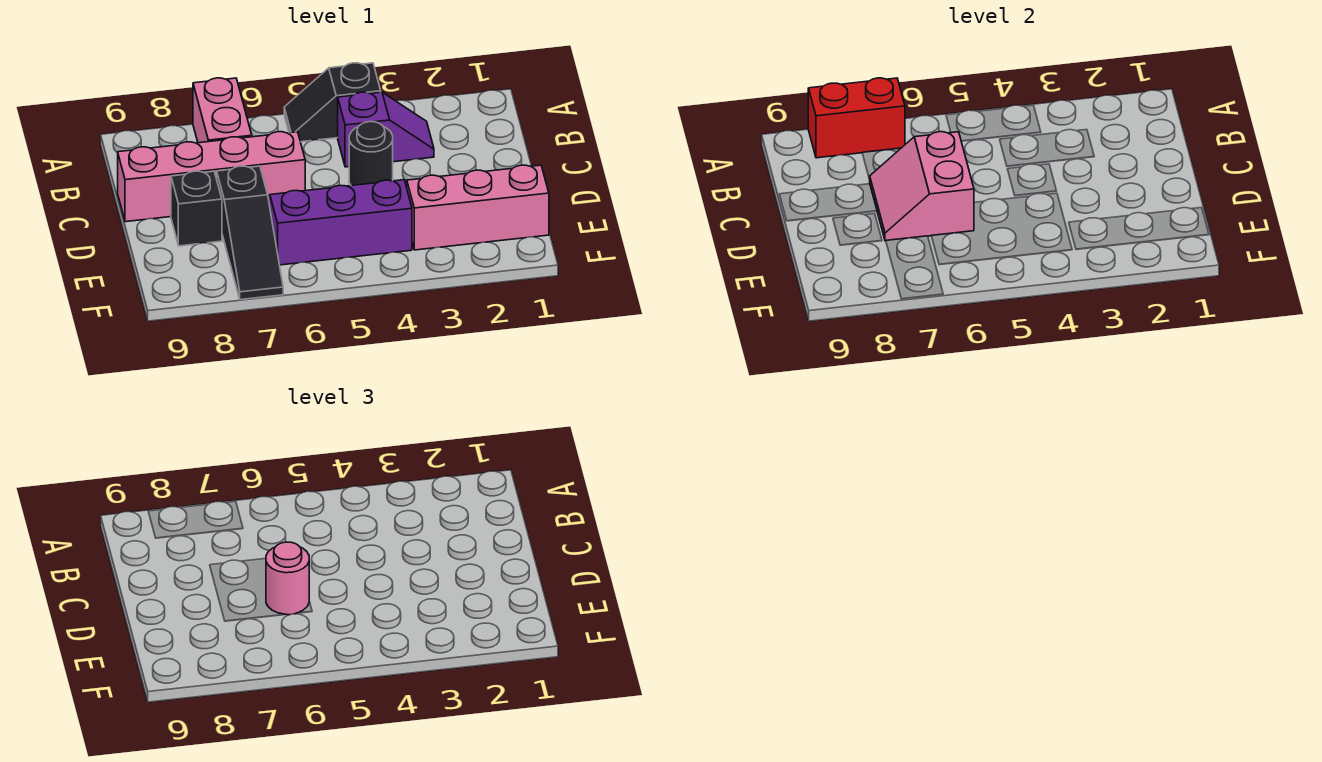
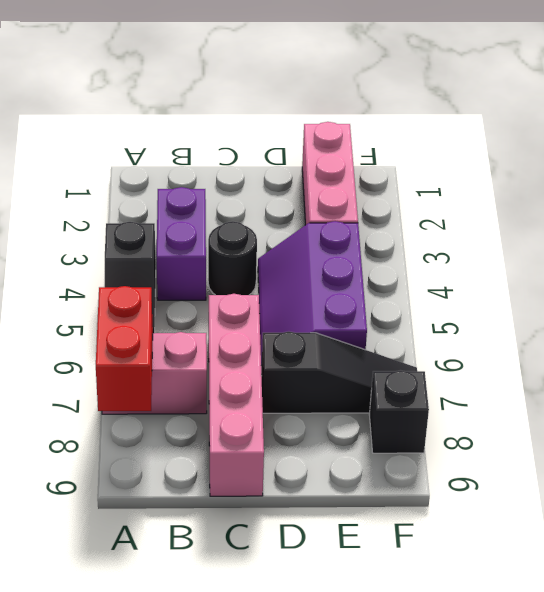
purple slope B3:B4 level 1 top 4 -> purple brick B3:B4 level 1
pink slope C6:D7 level 2 top 6 -> none
pink round brick D6 level 3 -> none
black brick D8 level 1 -> black brick F8 level 1

